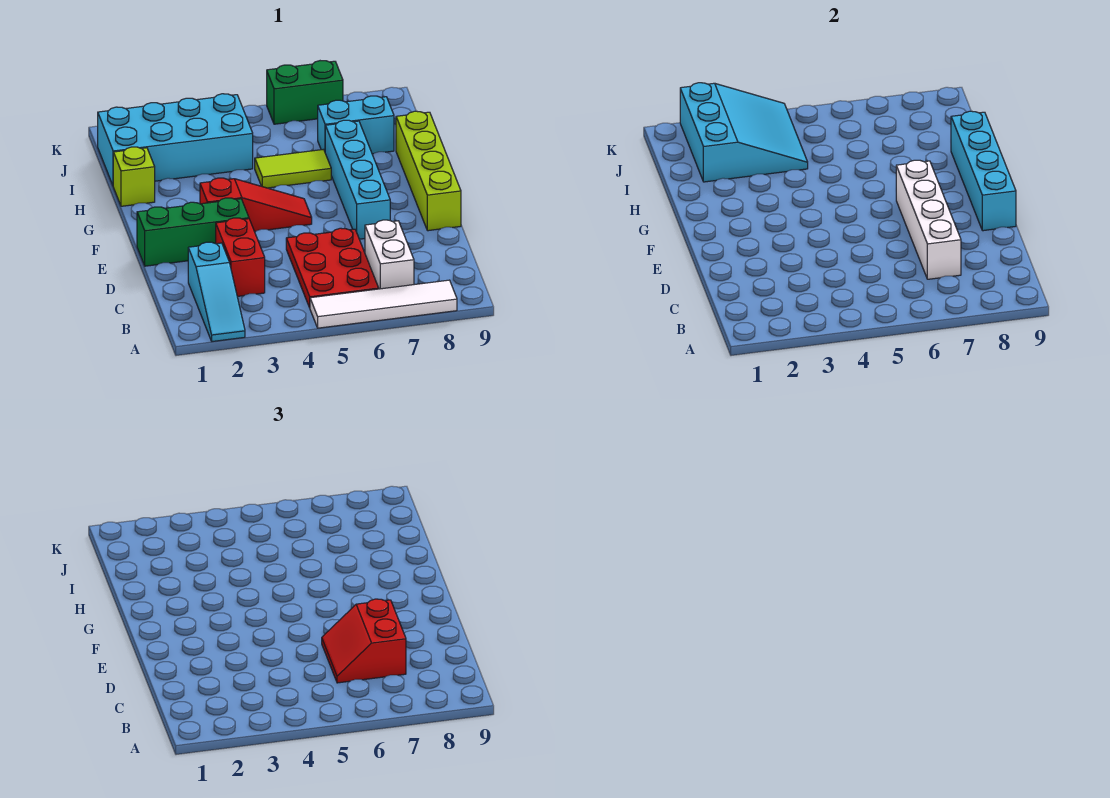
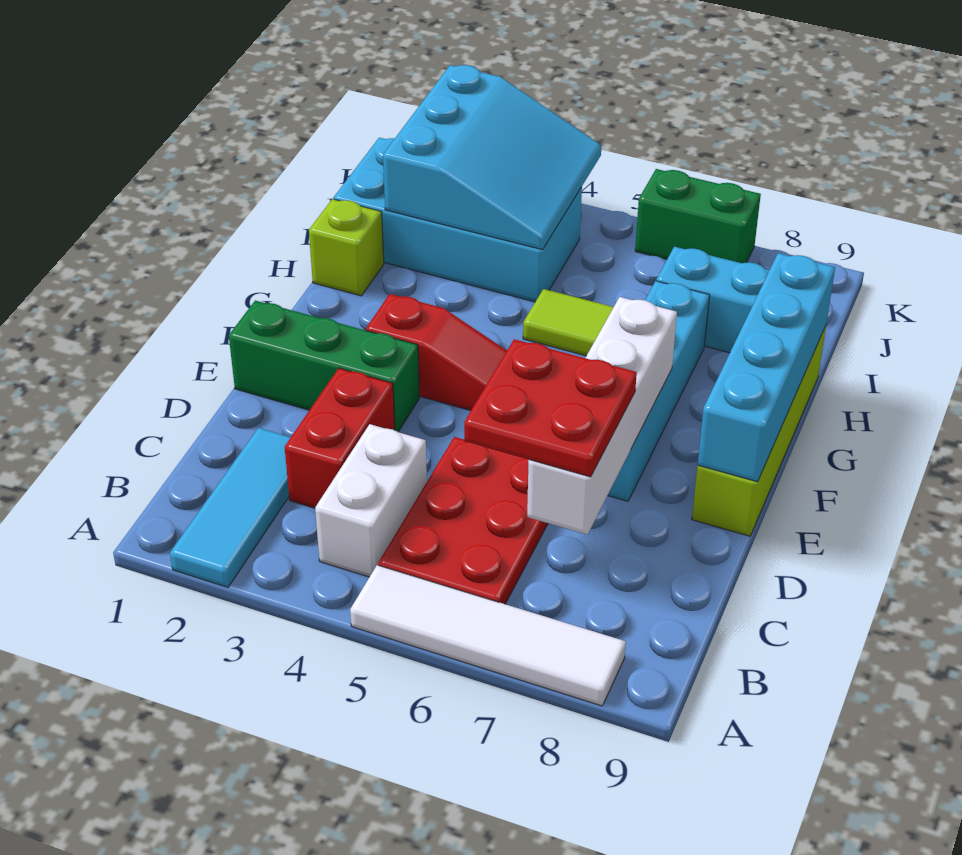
cyan slope A2:C2 level 1 top C -> cyan tile A2:C2 level 1
white brick B7:C7 level 1 -> white brick B4:C4 level 1
red slope C6:D7 level 3 top 7 -> red plate C6:D7 level 3

